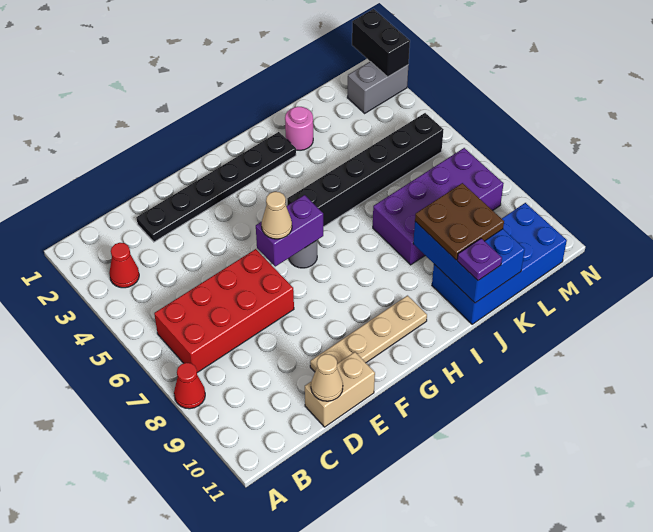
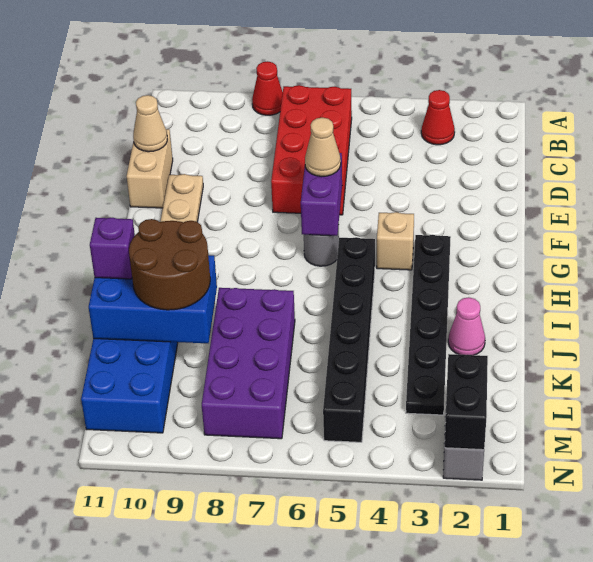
black plate D2:I2 level 1 -> black plate G3:L3 level 1
none -> tan brick G4 level 1
pink round brick J2 level 1 -> pink cone J2 level 1
brown plate J9:K10 level 3 -> brown round brick J9:K10 level 3
purple plate J11 level 3 -> purple brick J11 level 3
black brick N1:N2 level 2 -> black brick M2:N2 level 2

